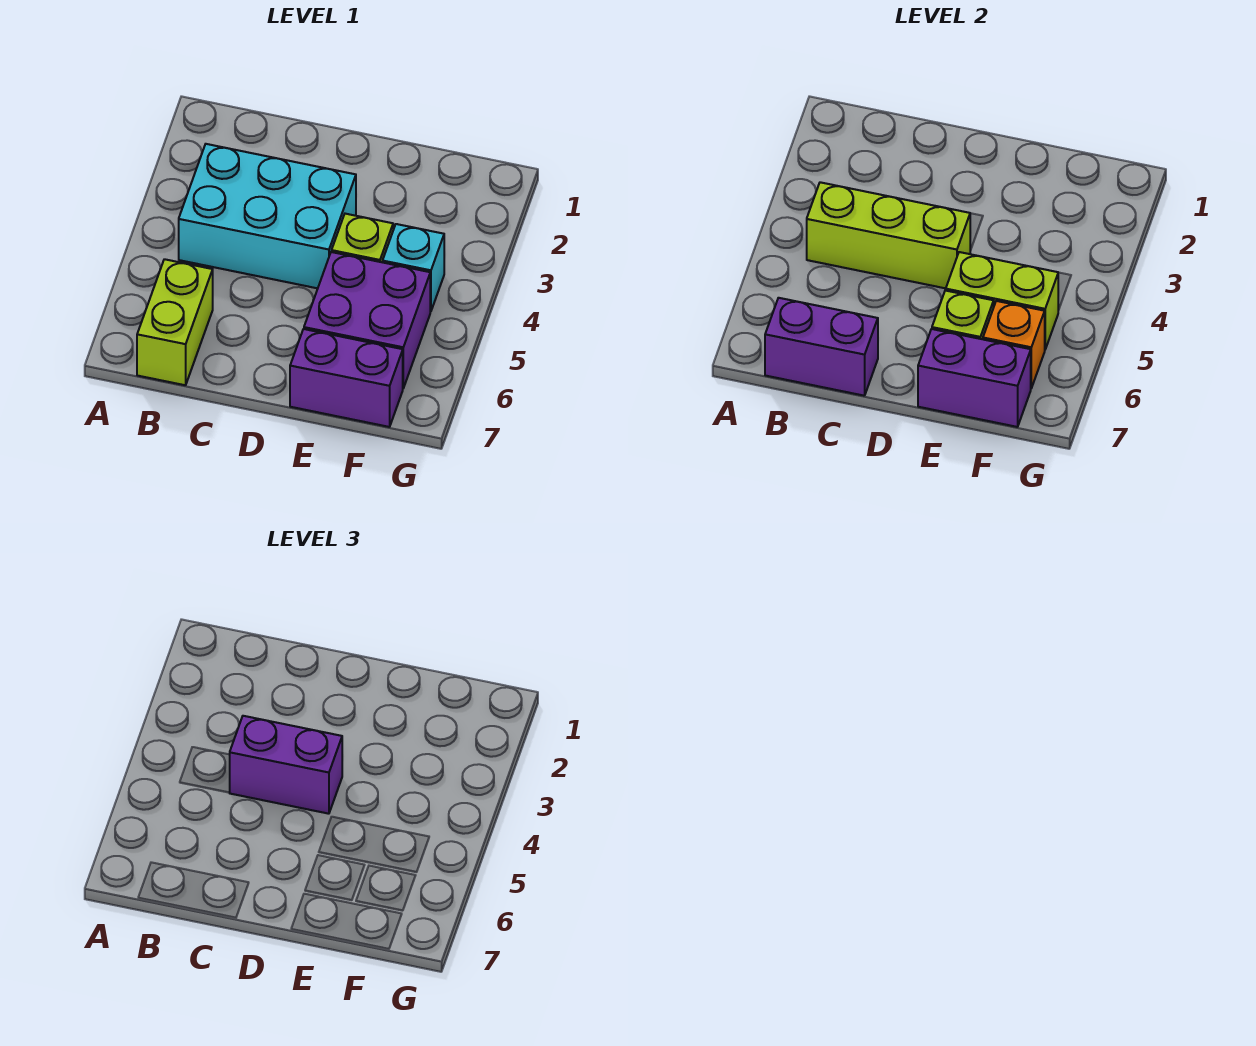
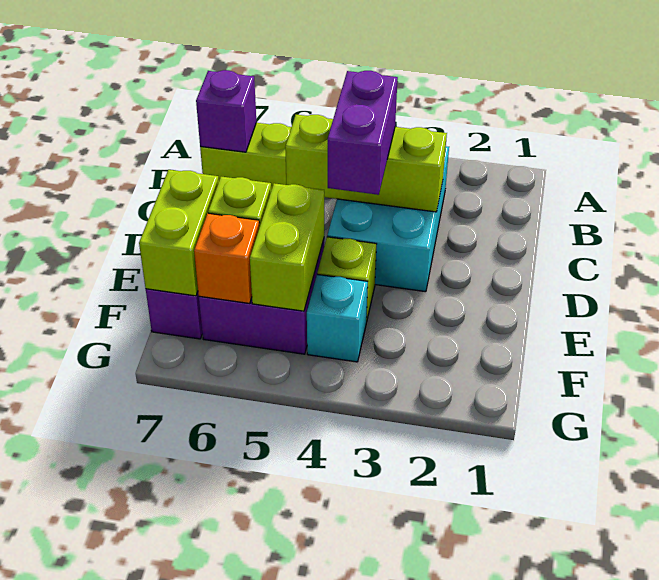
lime brick B4:D4 level 2 -> lime brick C3:C5 level 2
purple brick B7:C7 level 2 -> purple brick B7 level 2
purple brick E7:F7 level 2 -> lime brick E7:F7 level 2

